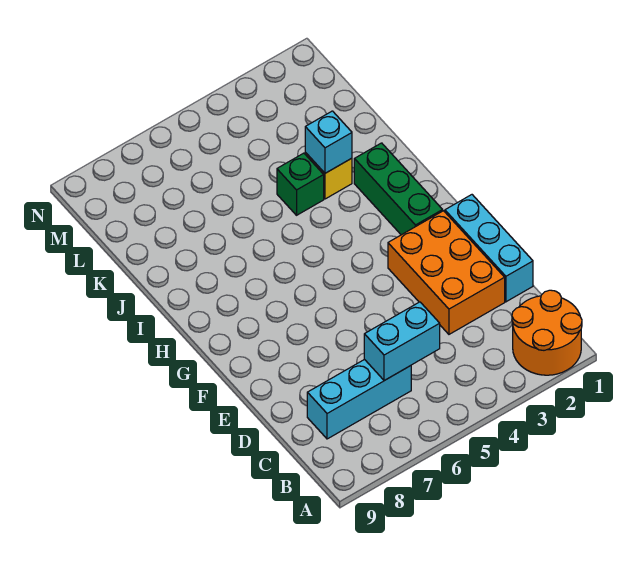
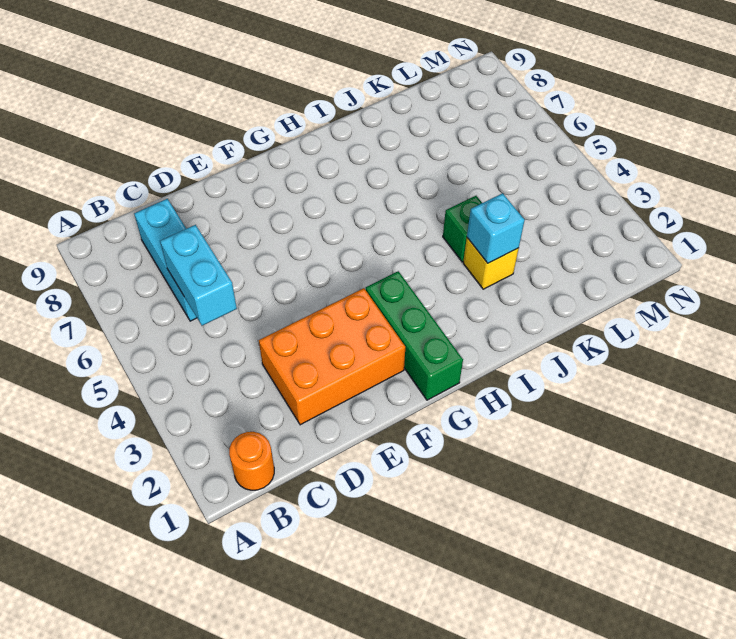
orange round brick A1:B2 level 1 -> orange round brick B1 level 1
cyan brick D1:F1 level 1 -> none
green brick G2:I2 level 1 -> green brick G1:G3 level 1

